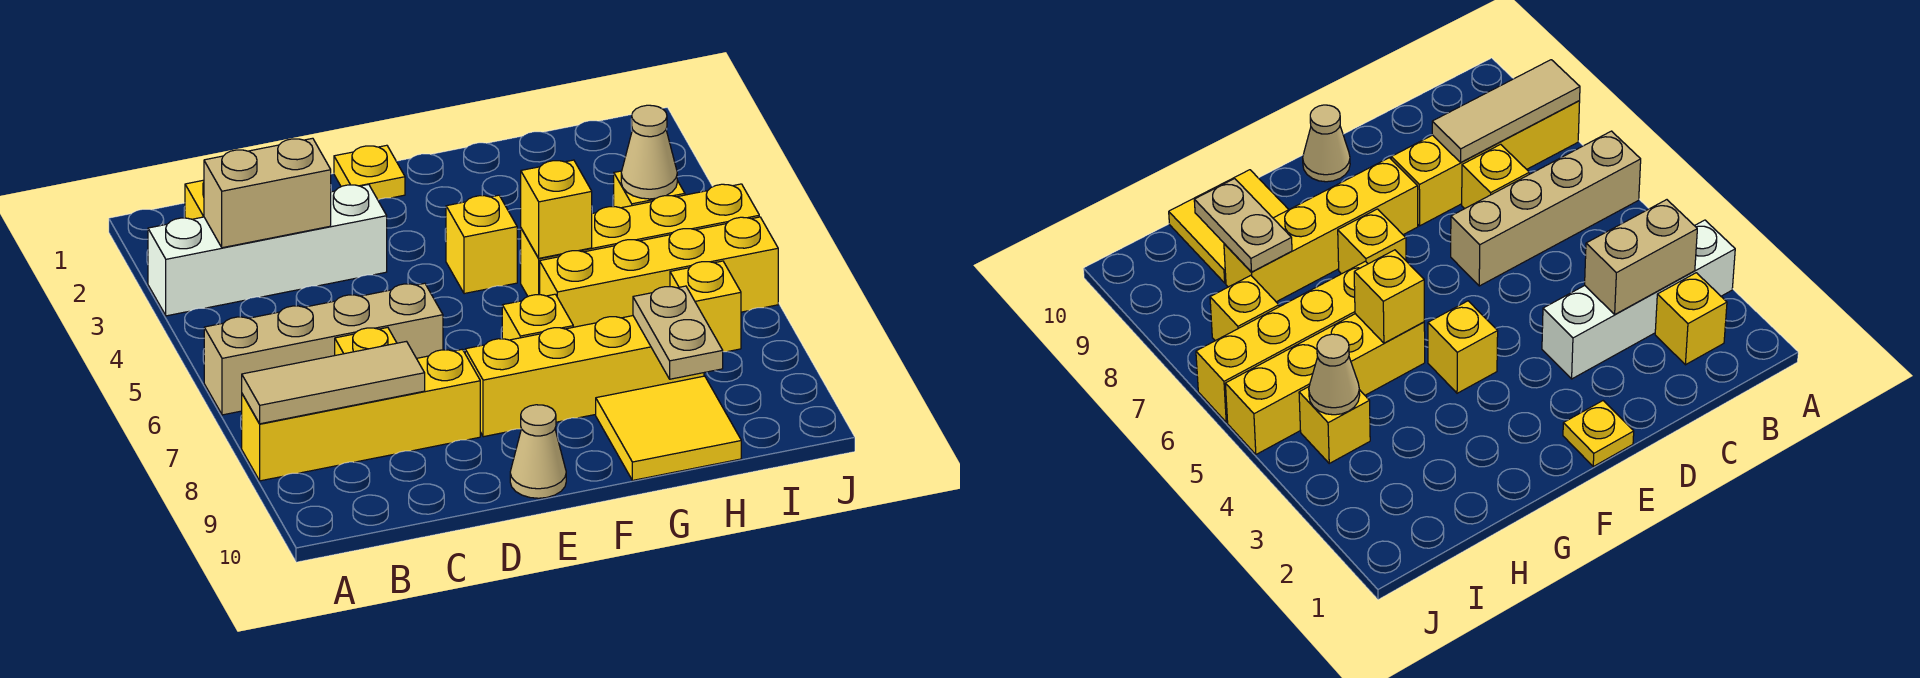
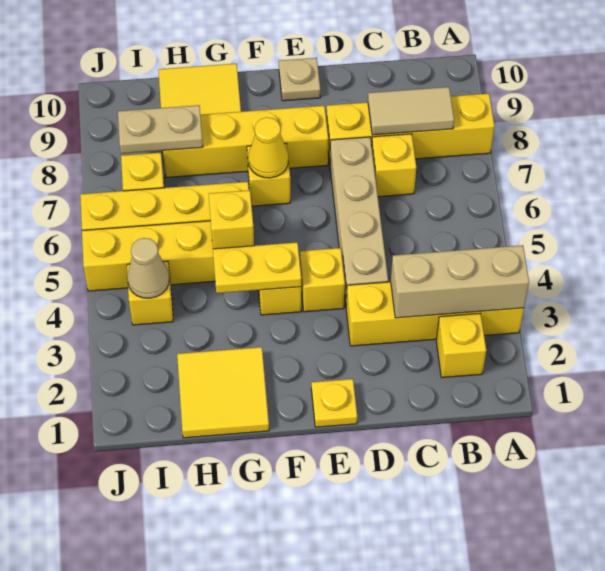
white brick A3:D3 level 1 -> yellow brick A3:D3 level 1
tan brick A6:D6 level 1 -> tan brick D4:D7 level 1
tan tile A8:C8 level 2 -> tan tile B8:C8 level 2
tan brick B3:C3 level 2 -> tan brick A3:C3 level 2
none -> yellow brick E4 level 1
tan cone E10 level 1 -> tan plate E10 level 1
none -> yellow plate F4:G4 level 2
none -> yellow cone F7 level 2
none -> yellow tile G1:H2 level 1
tan plate H8:H9 level 2 -> tan plate H8:I8 level 2

